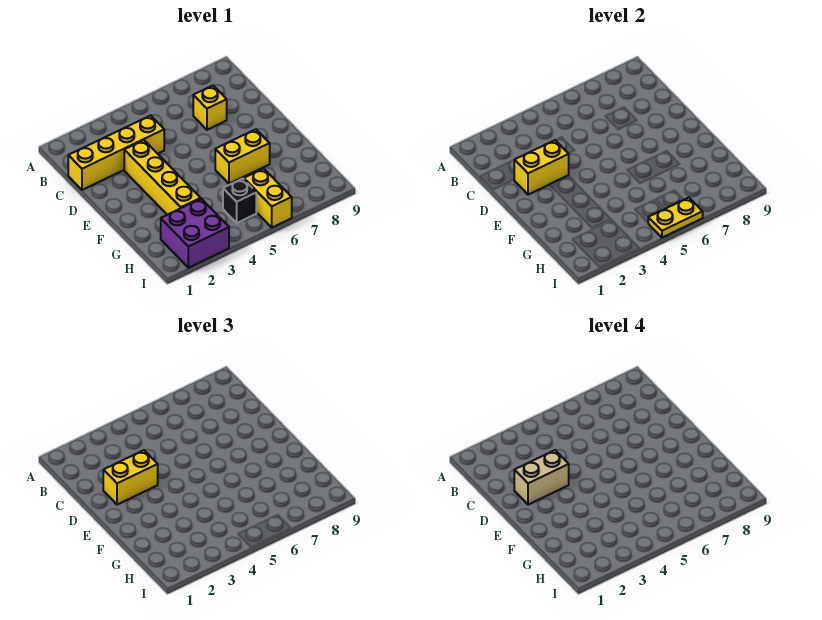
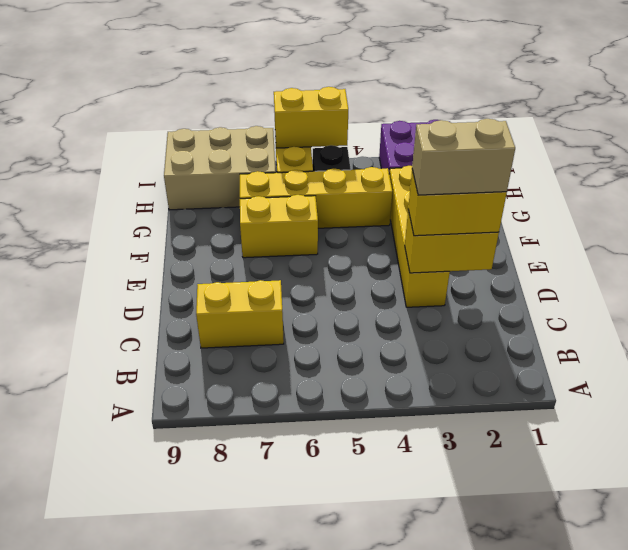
yellow brick C1:C4 level 1 -> yellow brick G4:G7 level 1
yellow brick C7 level 1 -> yellow brick C7:C8 level 1
none -> tan brick H7:I9 level 1
yellow plate I5:I6 level 2 -> yellow brick I5:I6 level 2

